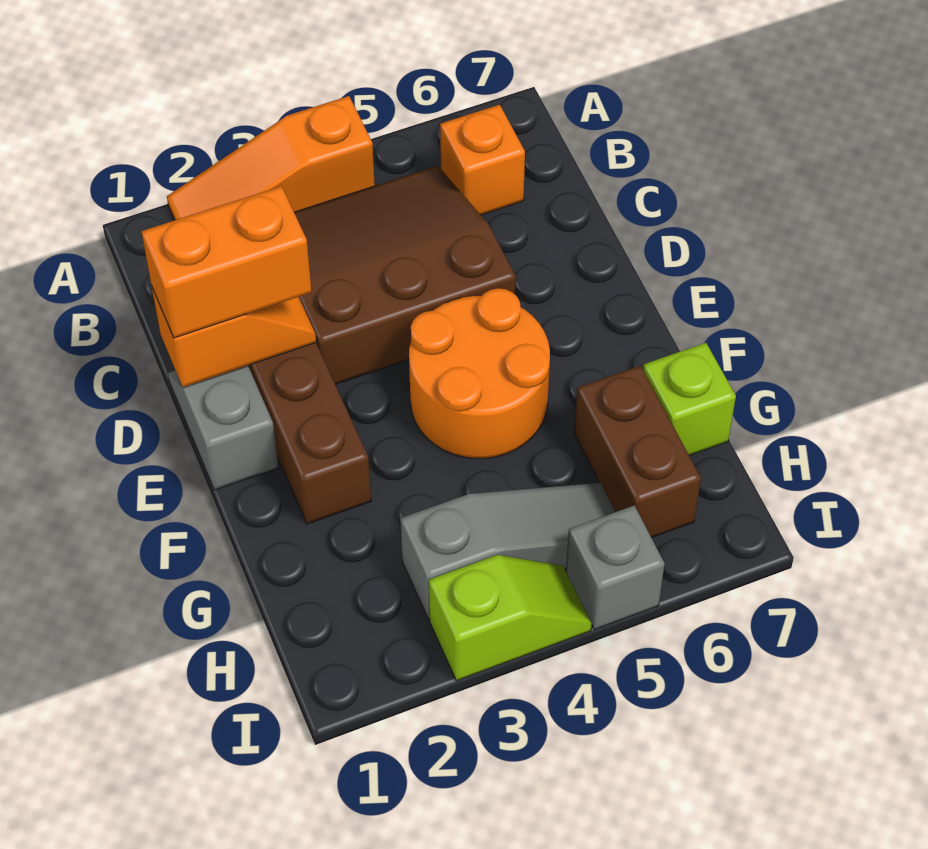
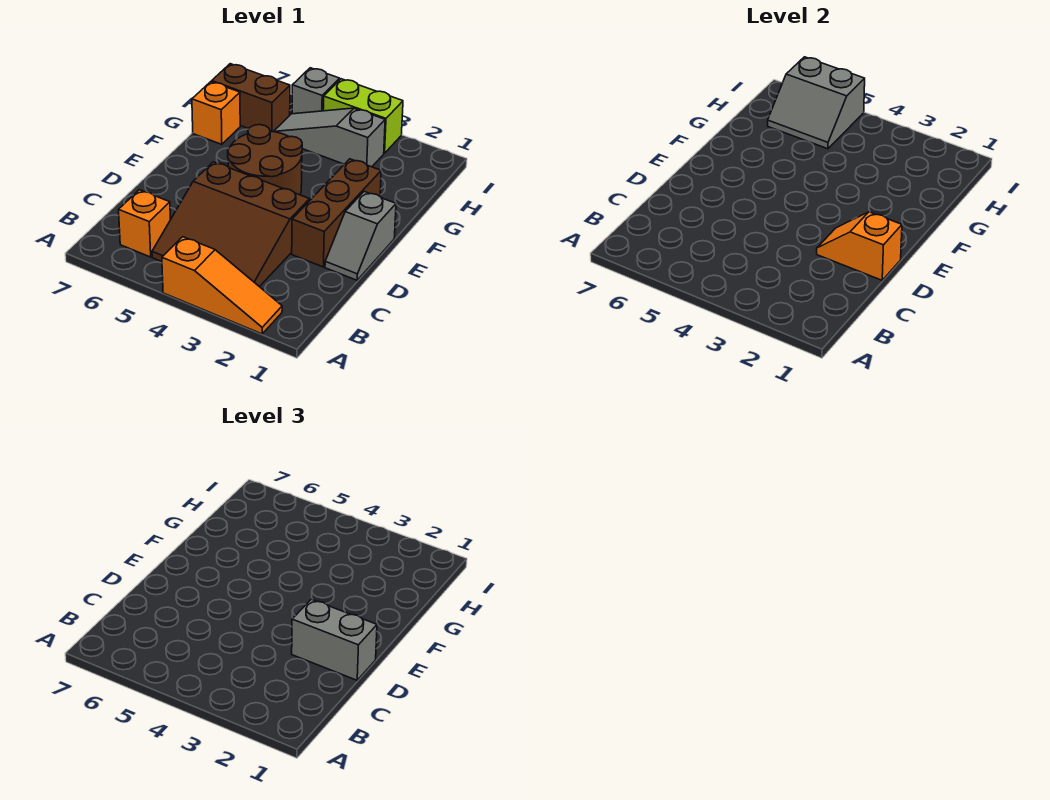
orange brick D1:D2 level 3 -> grey brick D1:D2 level 3
orange round brick E4:F5 level 1 -> brown round brick E4:F5 level 1
brown brick G6:H6 level 1 -> brown brick H6:H7 level 1
lime brick G7 level 1 -> orange brick G7 level 1
none -> grey slope H5:I6 level 2 top I
lime slope I3:I4 level 1 top 3 -> lime brick I3:I4 level 1

